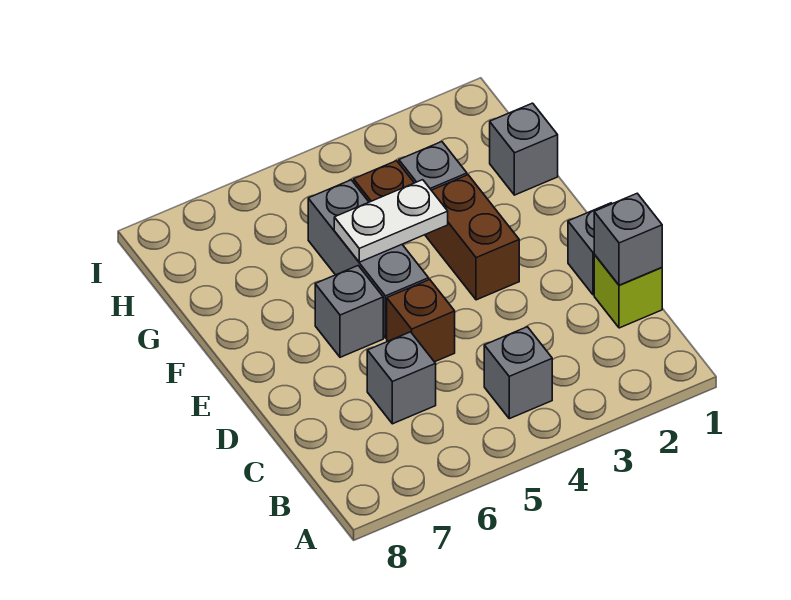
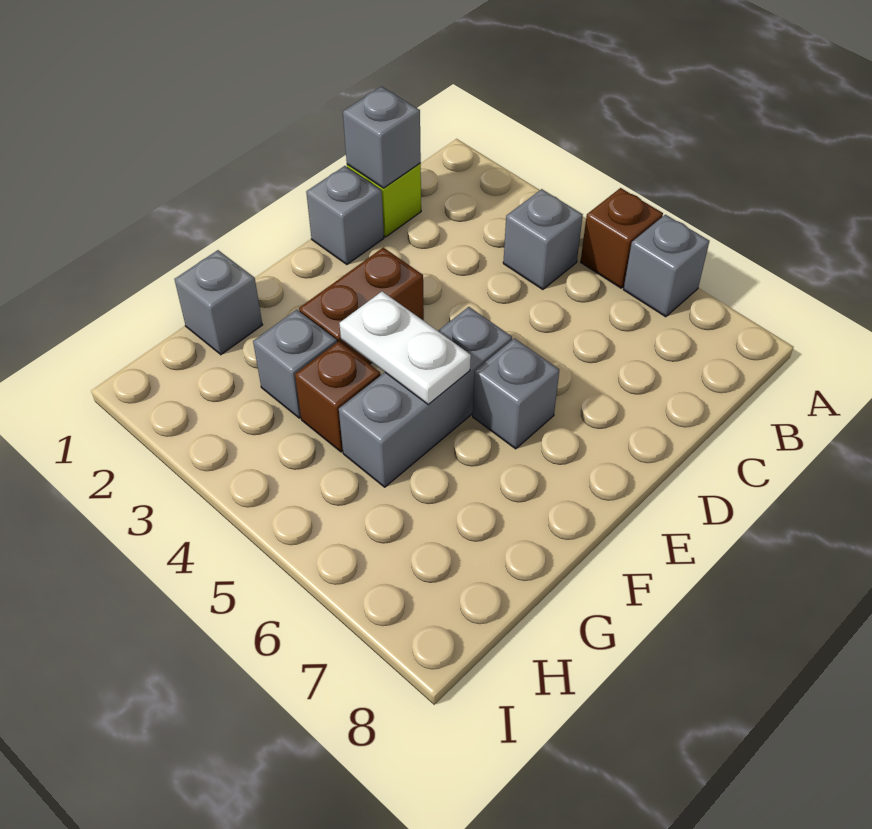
grey brick C6 level 1 -> grey brick A6 level 1
brown brick D5 level 1 -> brown brick A5 level 1

